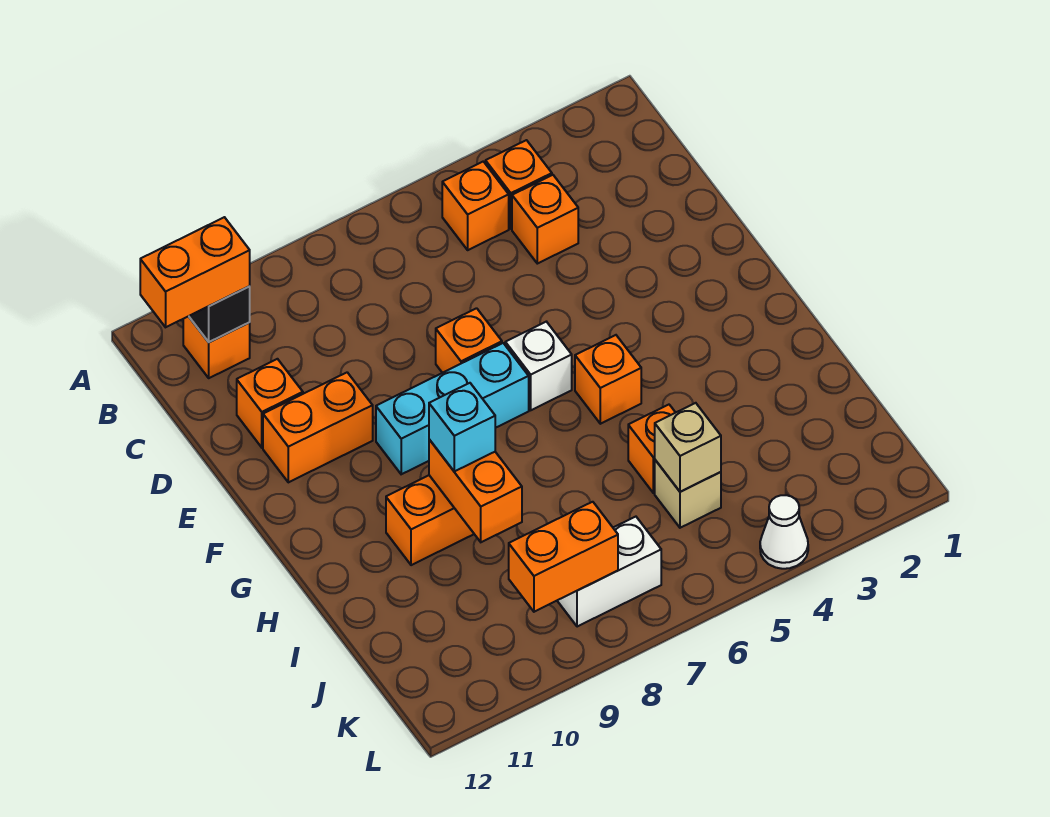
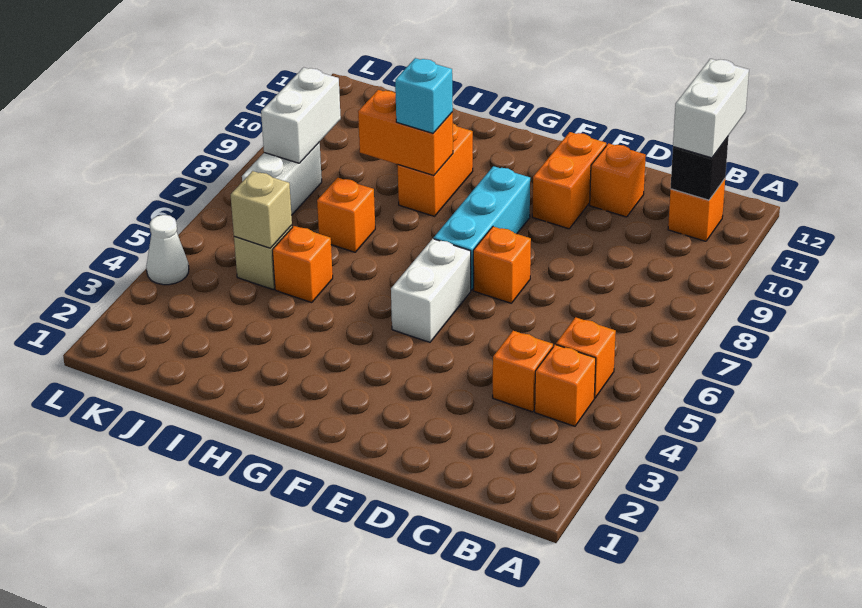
orange brick B11:B12 level 3 -> white brick B11:B12 level 3
white brick F6 level 1 -> white brick F5:F6 level 1
orange brick G5 level 1 -> orange brick I7 level 1
orange brick K8:K9 level 2 -> white brick K8:K9 level 2

